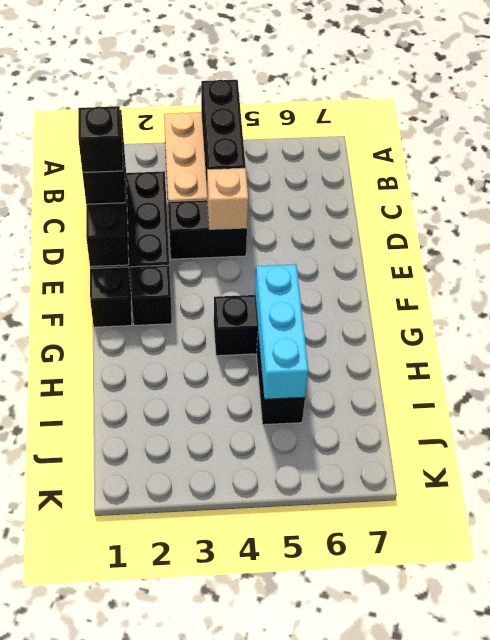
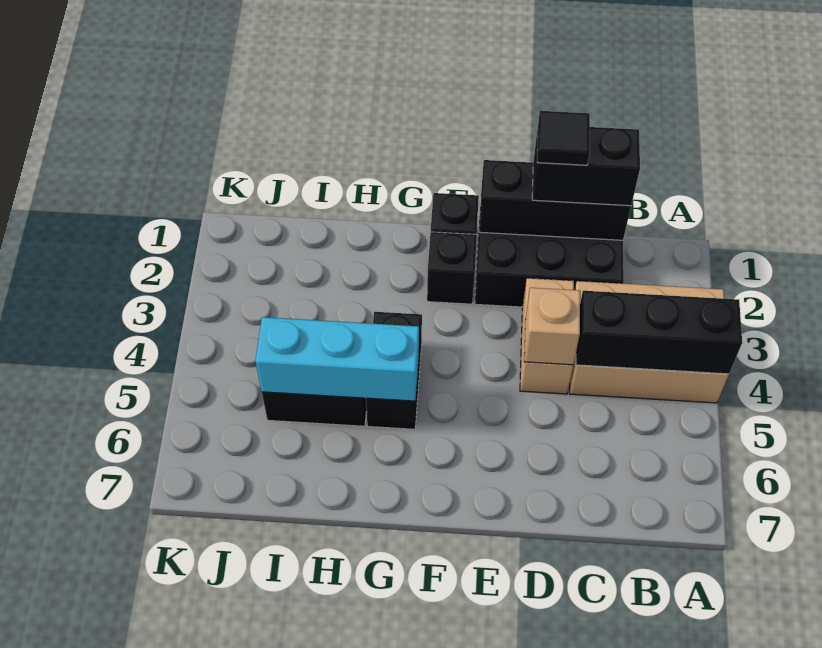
black brick D1 level 4 -> black tile D1 level 4
black brick D3:D4 level 1 -> tan brick D3:D4 level 1

